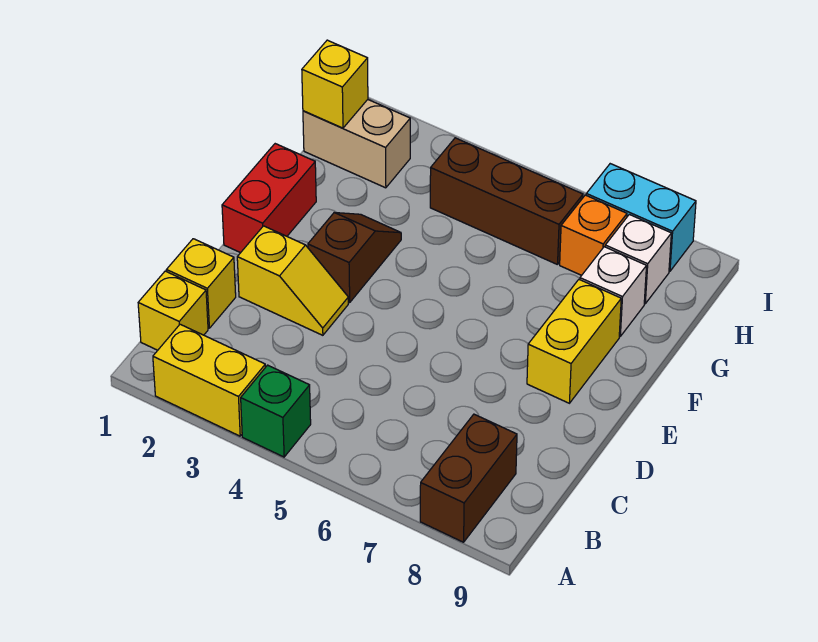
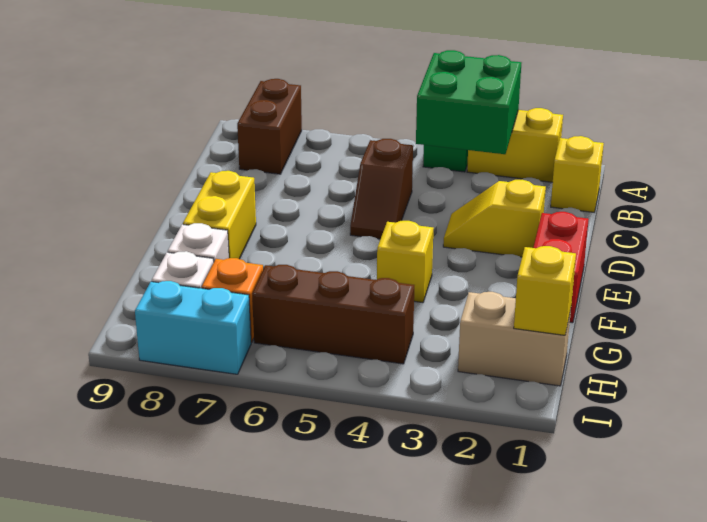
none -> green brick A3:B4 level 2
yellow brick C1 level 1 -> yellow brick F4 level 1
brown slope E3:F3 level 1 top E -> brown slope C5:D5 level 1 top C

